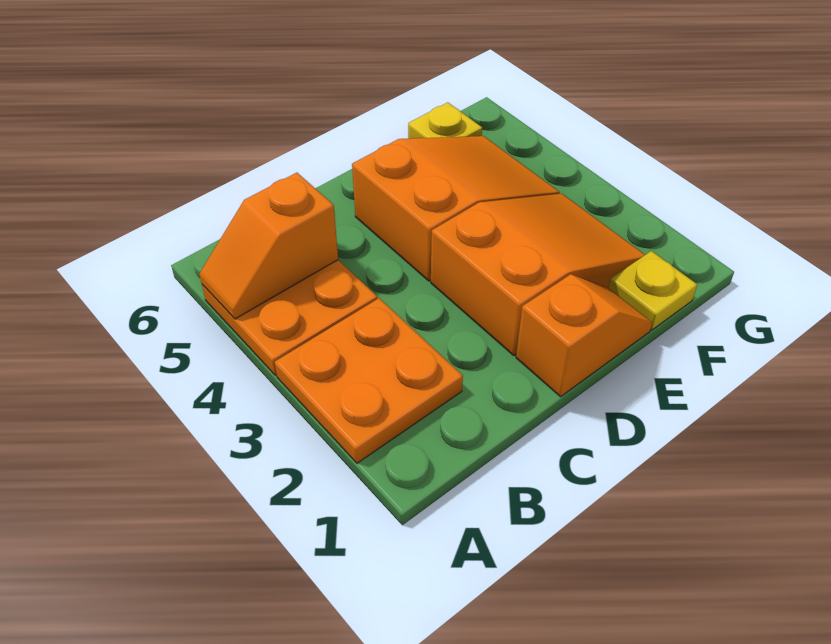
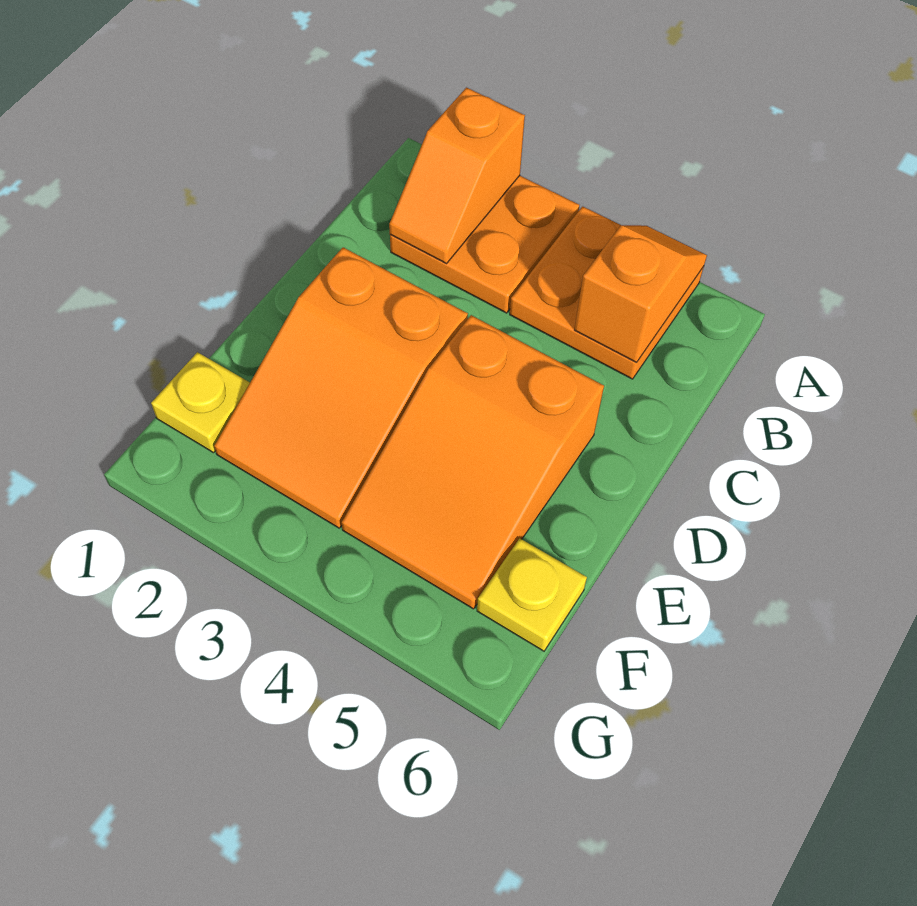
orange slope D1:E1 level 1 top D -> orange slope A2:B2 level 2 top A

